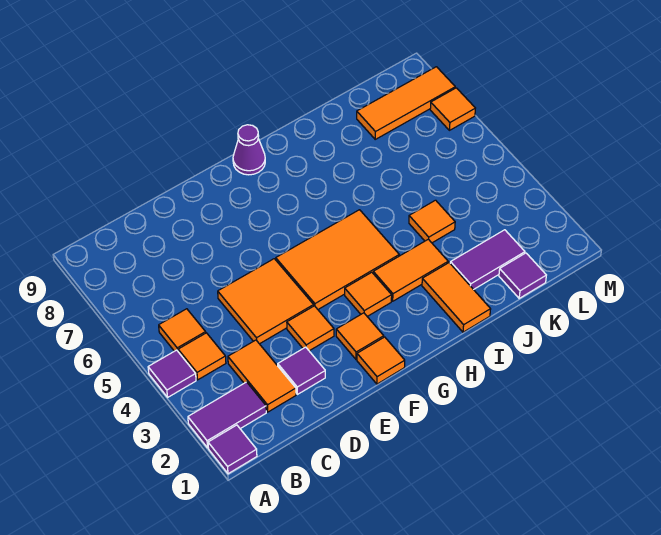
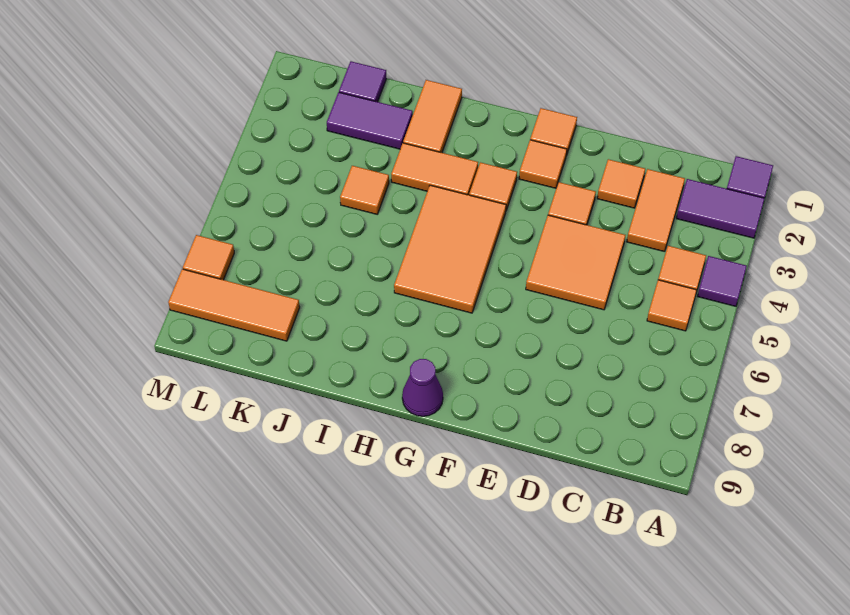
purple tile D2 level 1 -> orange tile D2 level 1
orange tile F4:H5 level 1 -> orange tile G4:H6 level 1

